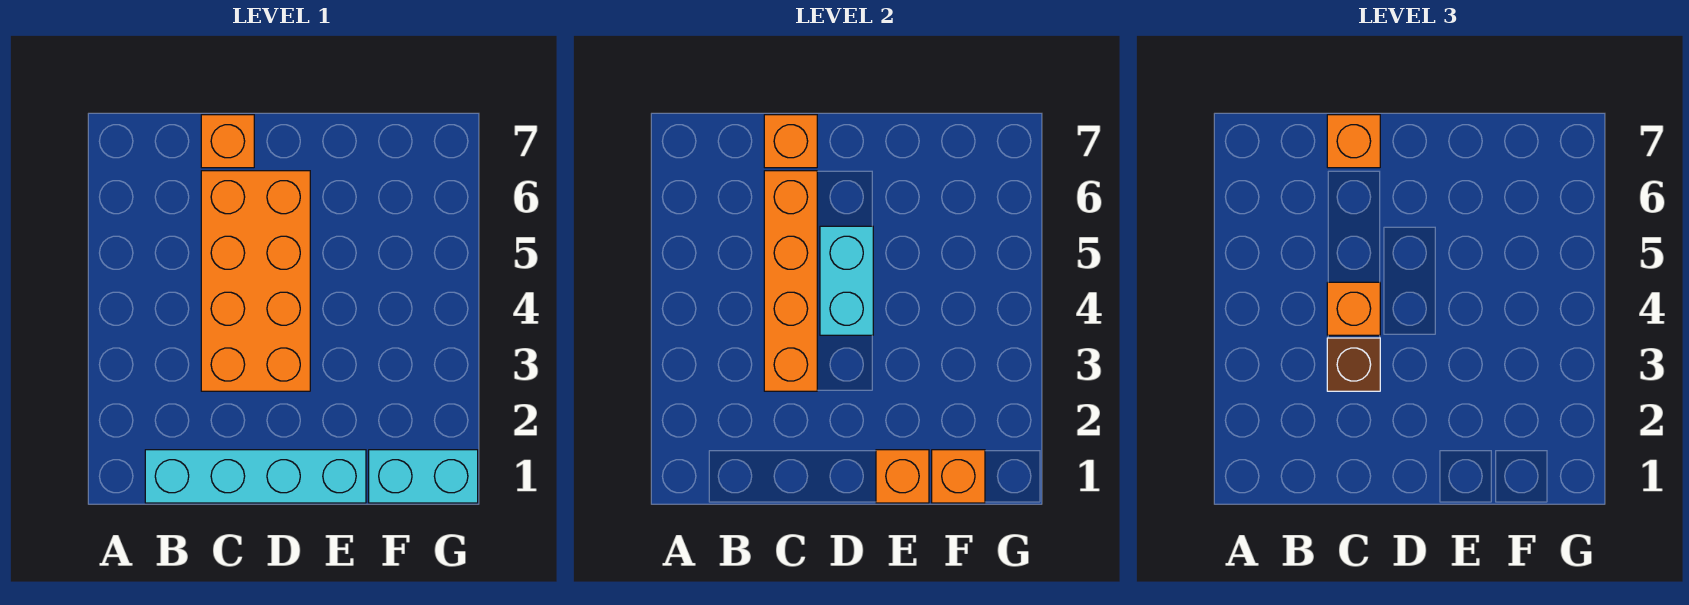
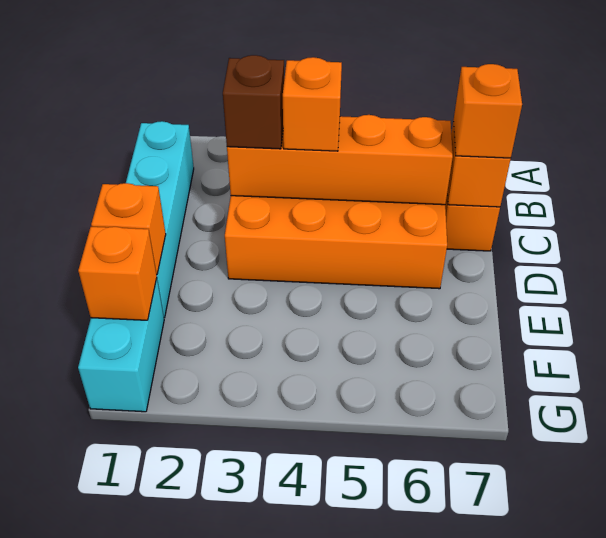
cyan brick D4:D5 level 2 -> none

